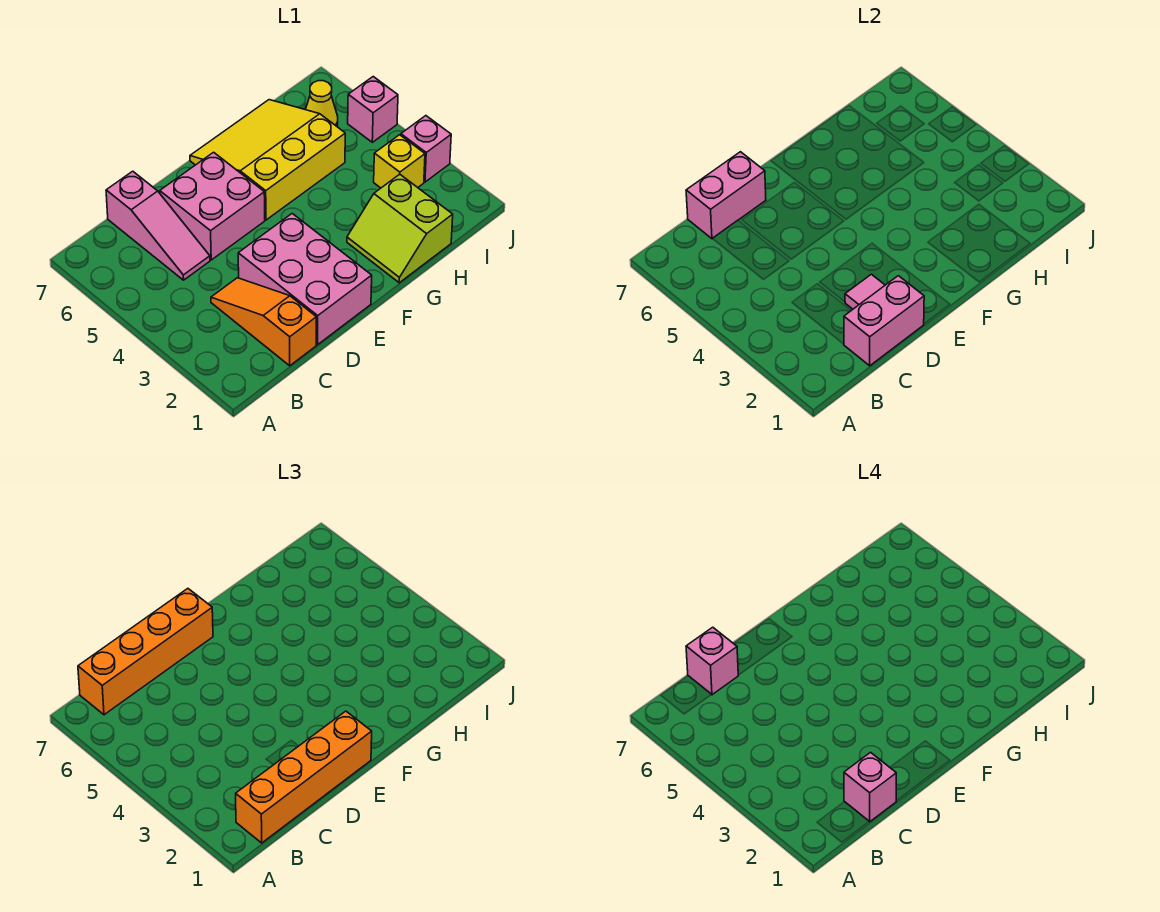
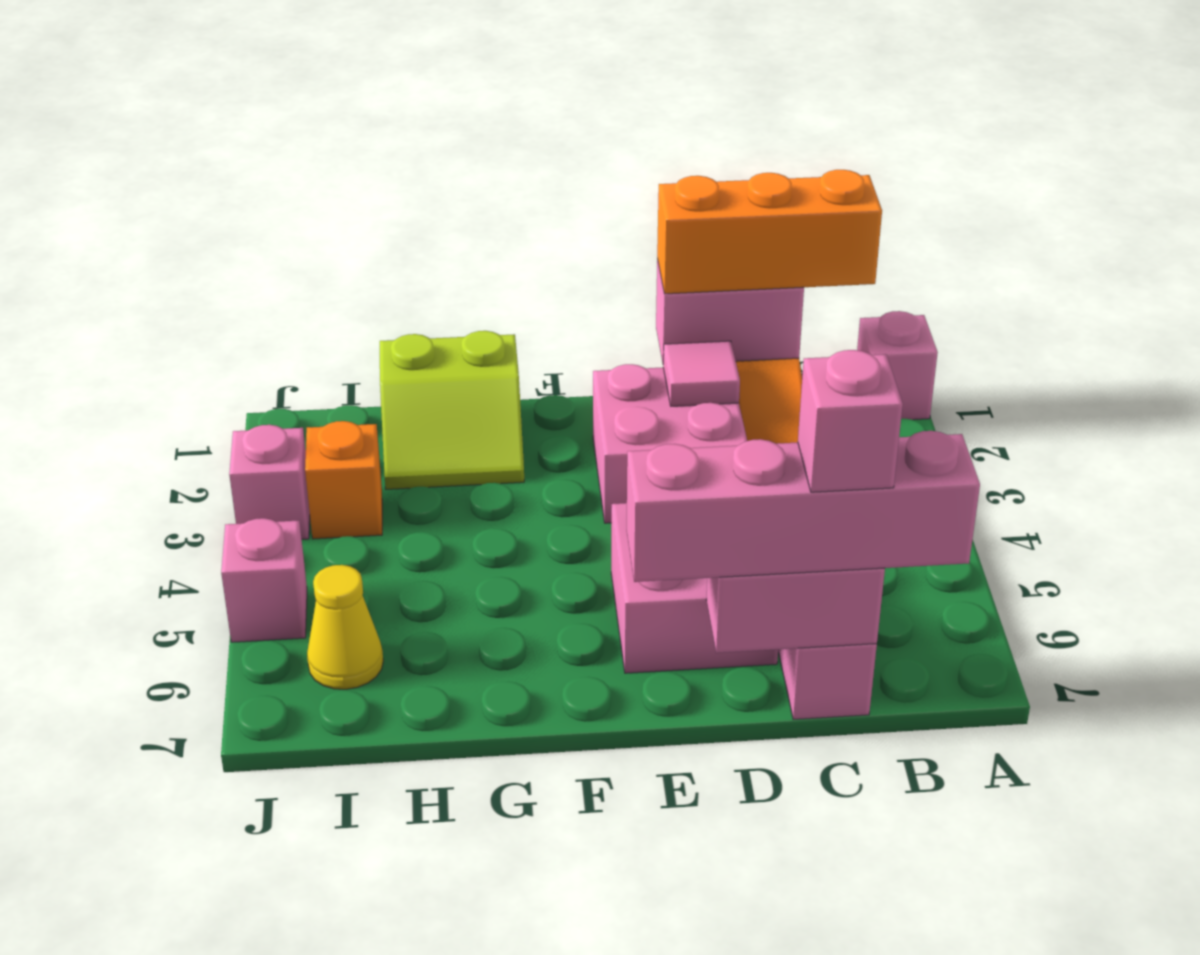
orange brick B1:E1 level 3 -> orange brick B1:D1 level 3
orange brick B7:E7 level 3 -> pink brick B7:E7 level 3
pink brick C1 level 4 -> pink brick A1 level 1
pink brick D1:E3 level 1 -> pink brick D2:E3 level 1
yellow slope F5:H7 level 1 top 5 -> none
lime slope G1:H2 level 1 top H -> lime slope G1:H2 level 1 top 1
yellow brick I3 level 1 -> orange brick I3 level 1

